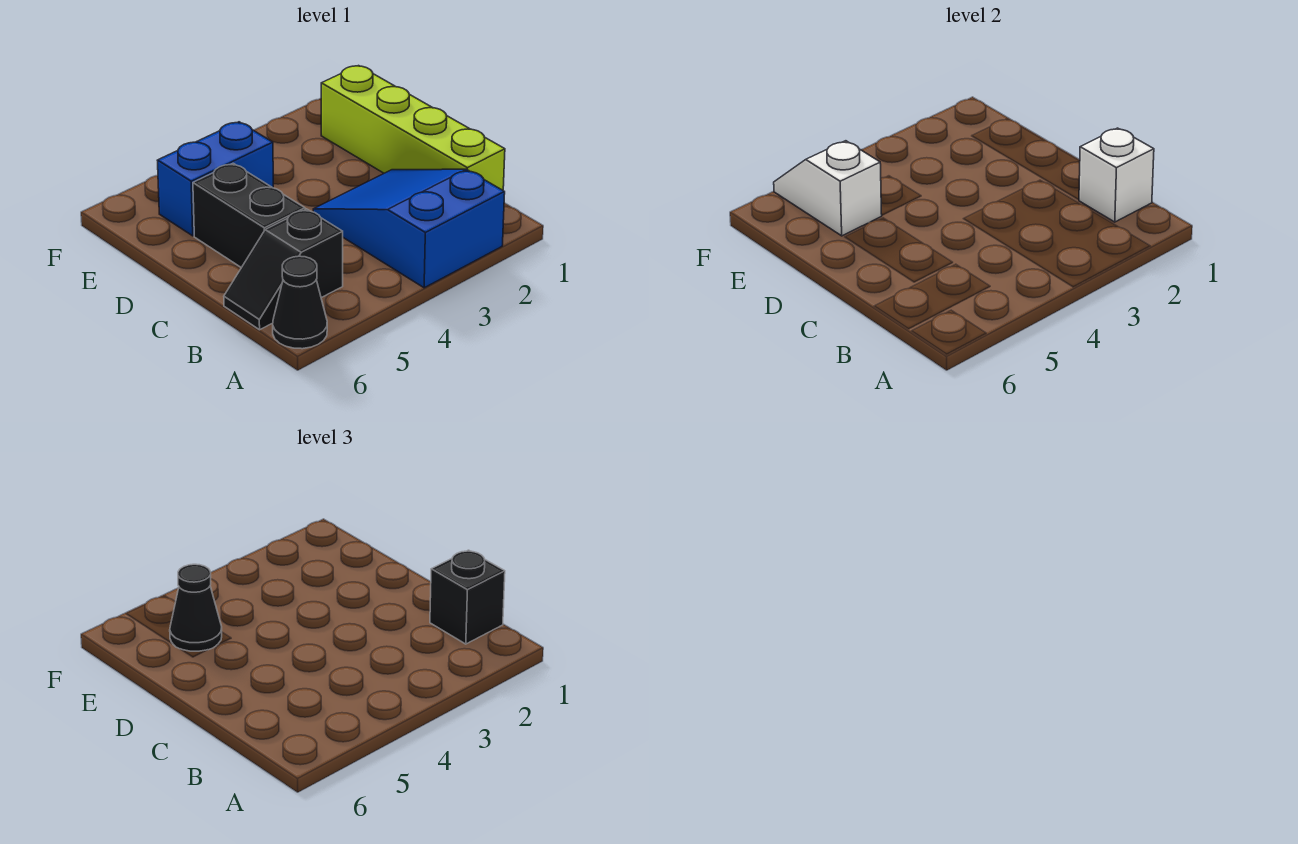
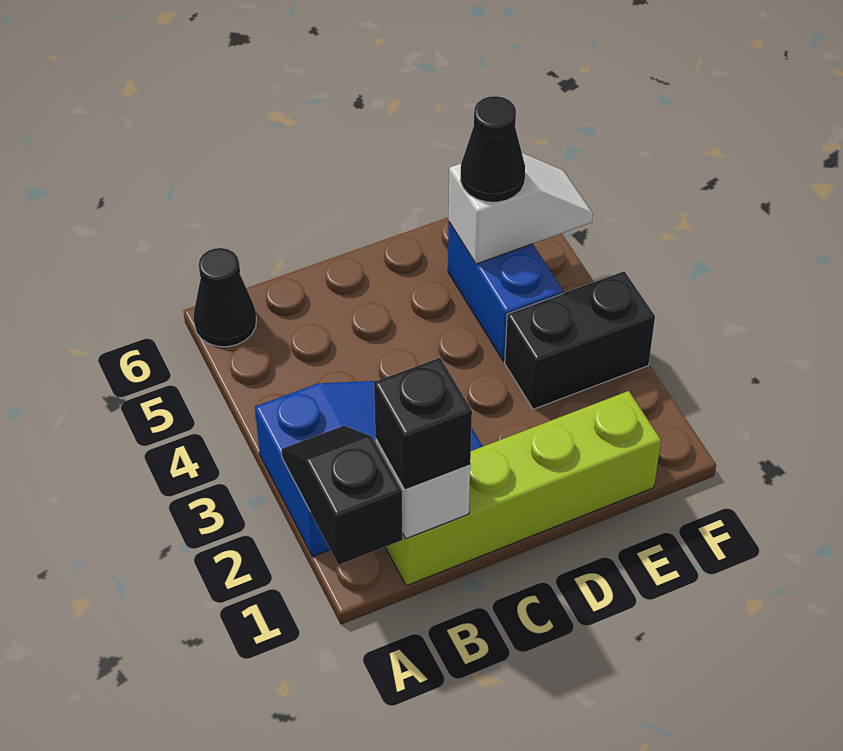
black slope B5:B6 level 1 top 5 -> black slope A1:A2 level 2 top 1
black brick C5:D5 level 1 -> black brick E3:F3 level 1

